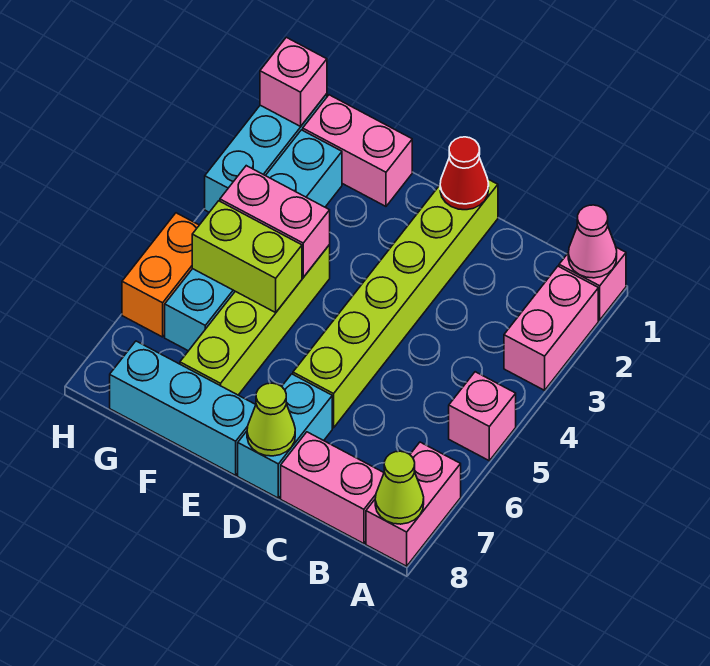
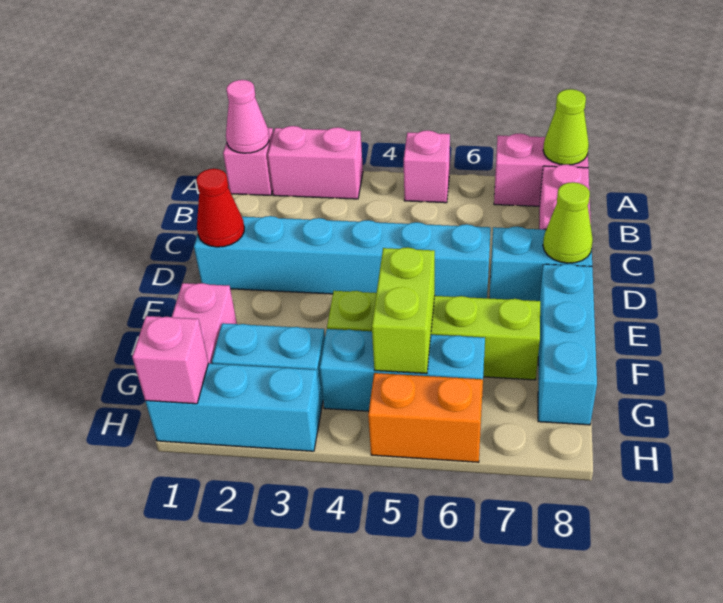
lime brick D1:D6 level 1 -> cyan brick D1:D6 level 1
pink brick F4:G4 level 2 -> none

